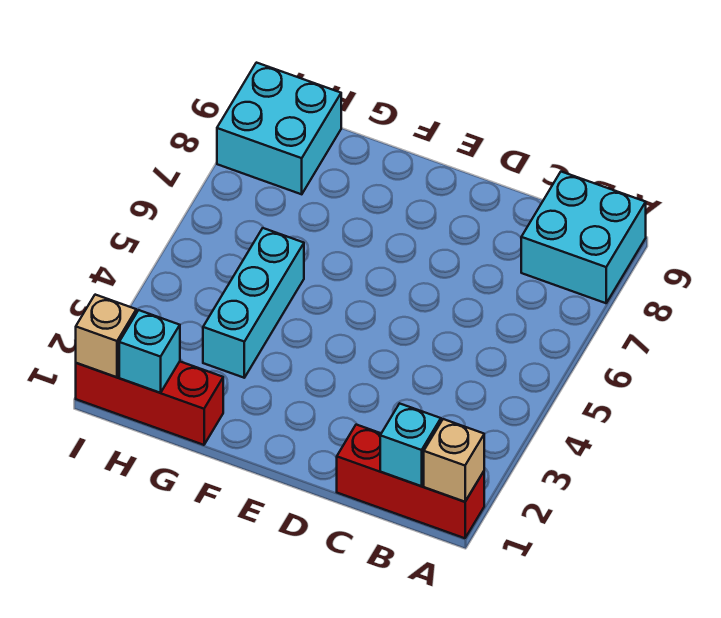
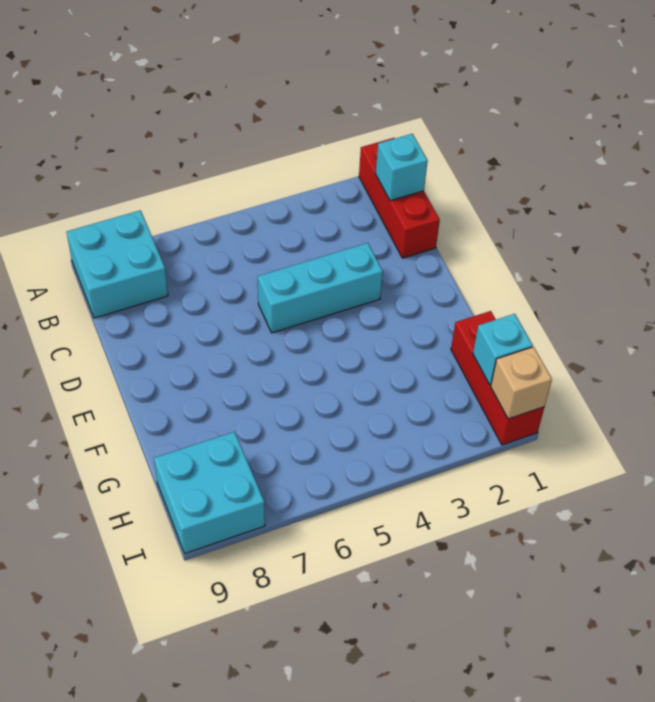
tan brick A1 level 2 -> none
cyan brick G3:G5 level 1 -> cyan brick D3:D5 level 1

